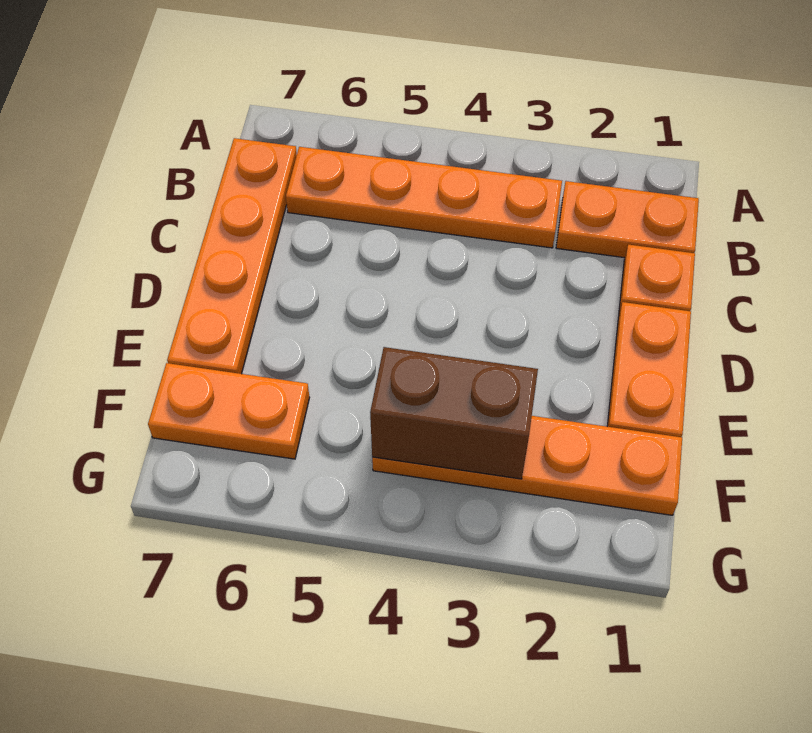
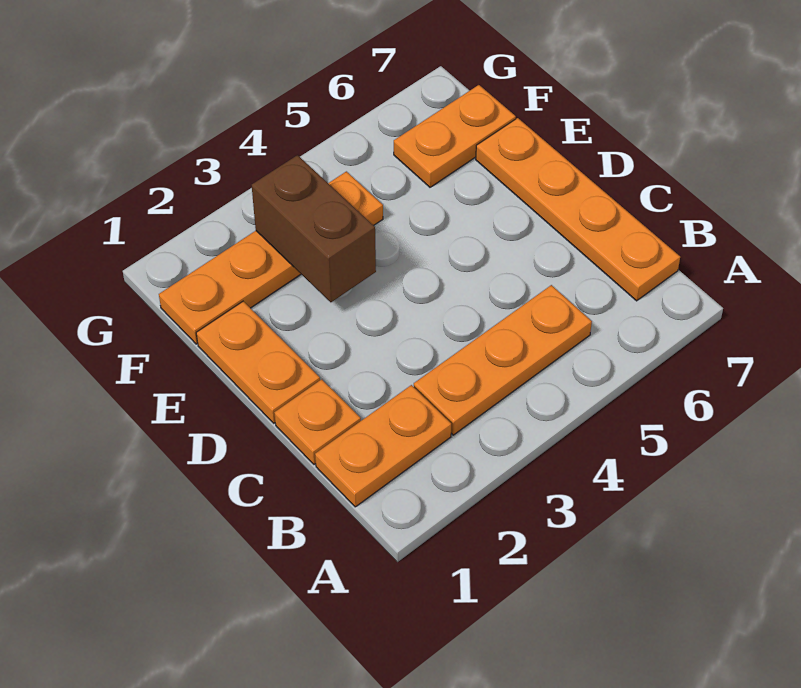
orange plate B3:B6 level 1 -> orange plate B3:B5 level 1
brown brick F3:F4 level 2 -> brown brick E3:F3 level 2

